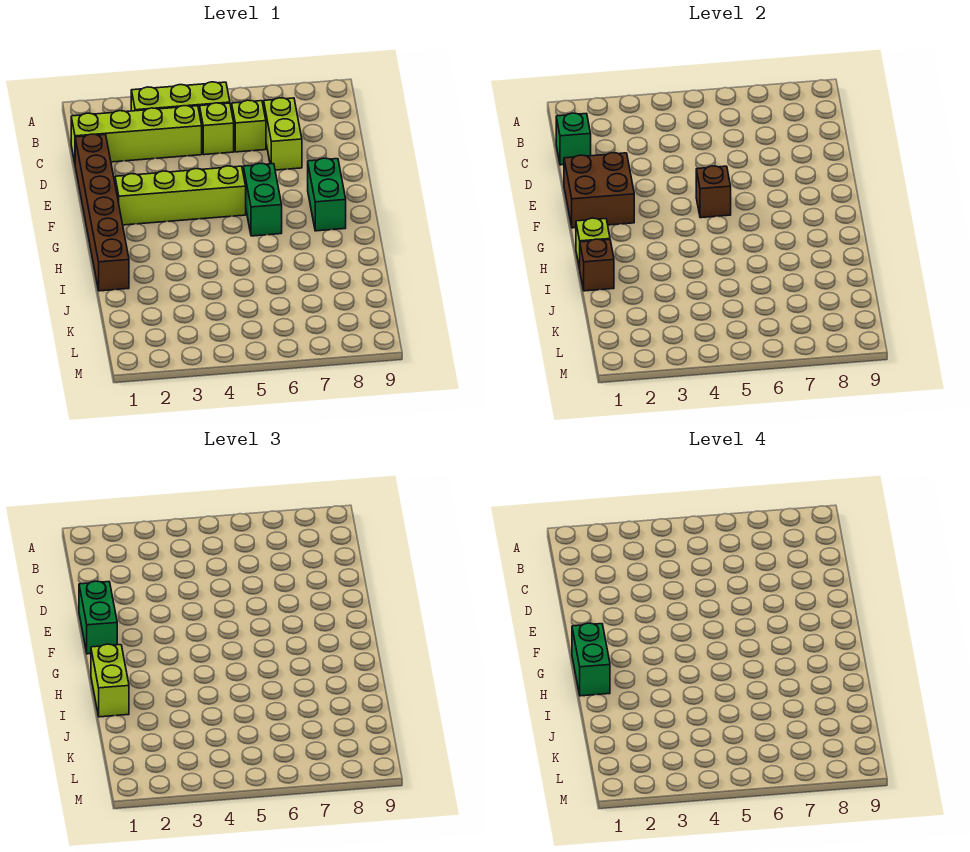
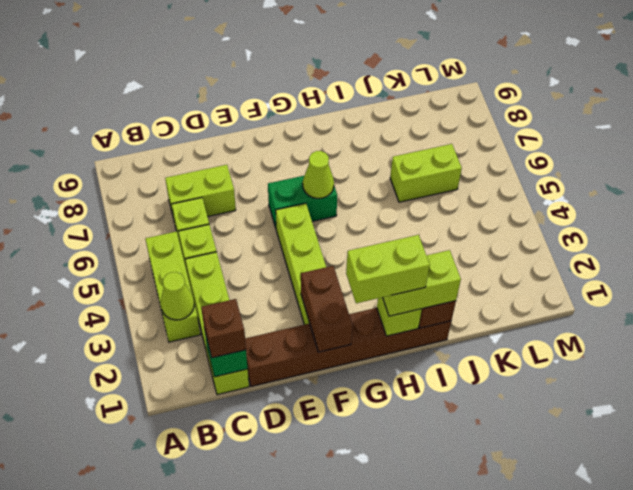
none -> lime cone B3 level 2
brown brick E1:F2 level 2 -> brown brick F1:F2 level 2
green brick E1:F1 level 3 -> none
brown brick F5 level 2 -> brown brick C1 level 3
green brick F8:G8 level 1 -> none
green brick G1:H1 level 4 -> lime brick G1:H1 level 4
none -> lime cone G6 level 2
none -> lime brick J6:K6 level 1

